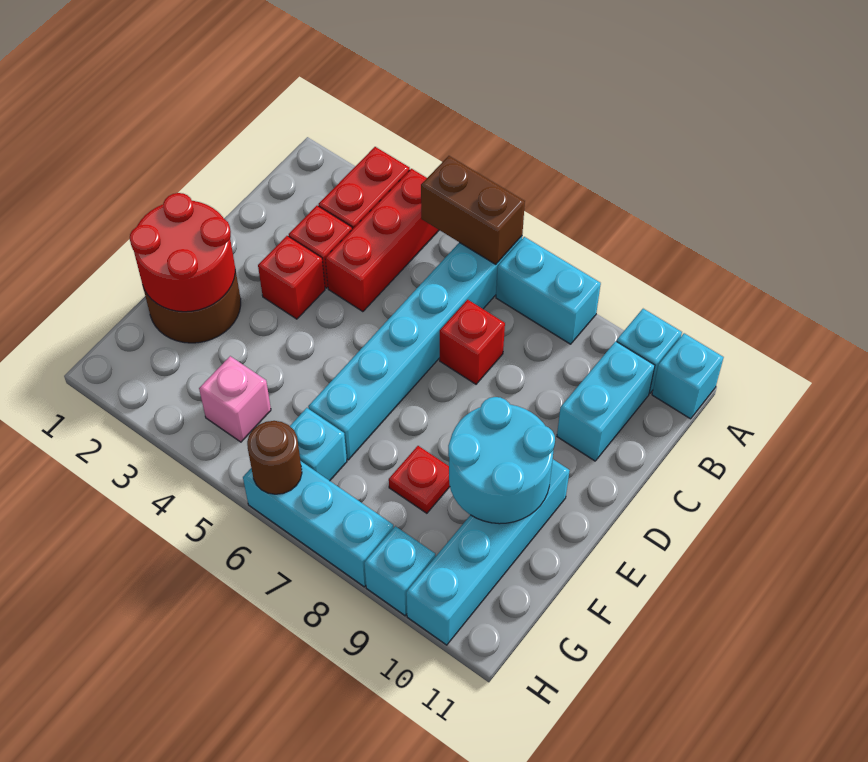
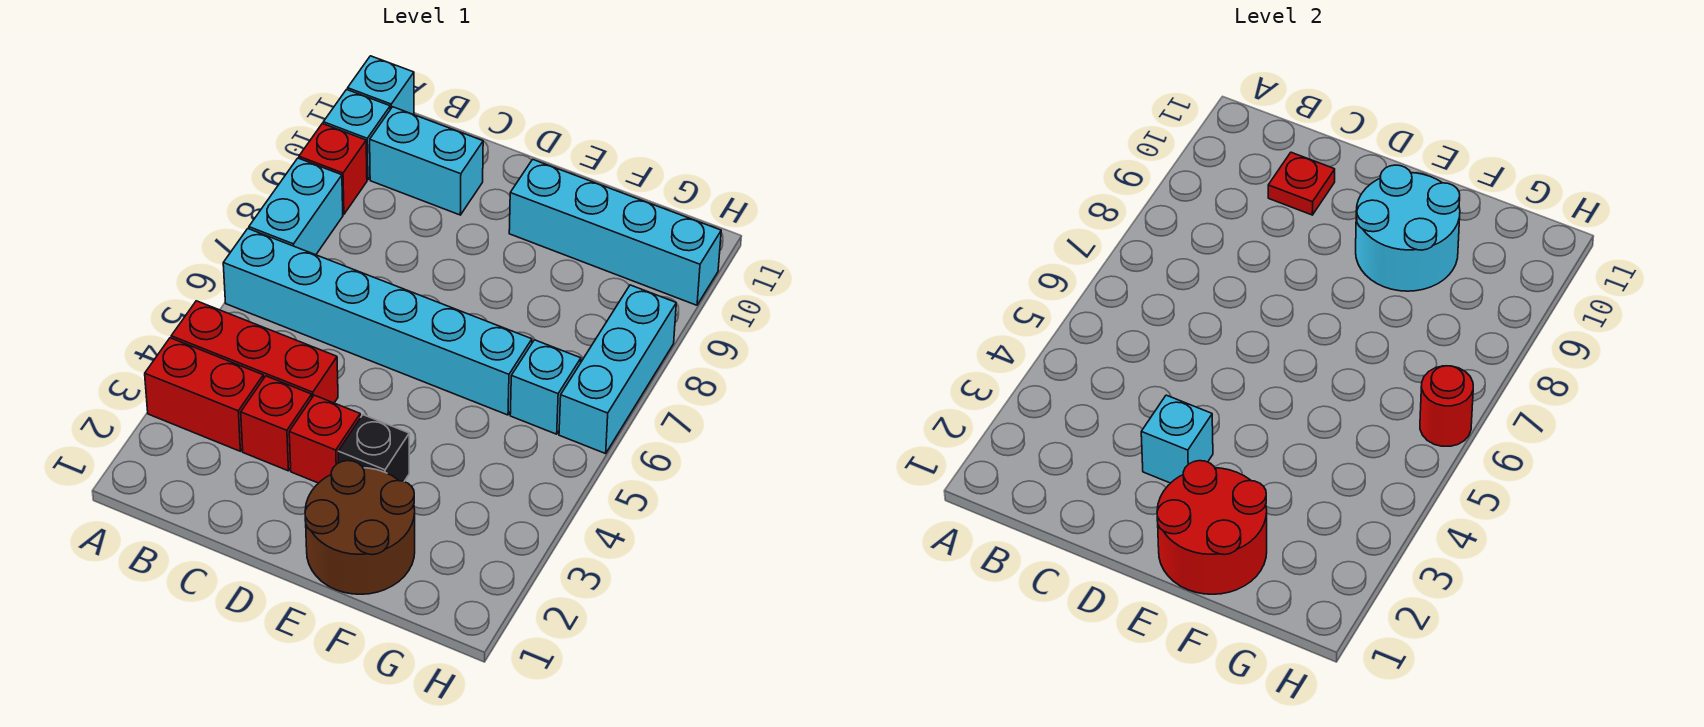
brown brick A5:A6 level 2 -> none
red brick C7 level 1 -> red brick A9 level 1
none -> black brick E3 level 1
red plate F8 level 1 -> red plate C10 level 2
pink brick G4 level 1 -> none
brown round brick H6 level 2 -> red round brick H6 level 2
cyan brick H9 level 1 -> cyan brick D3 level 2

